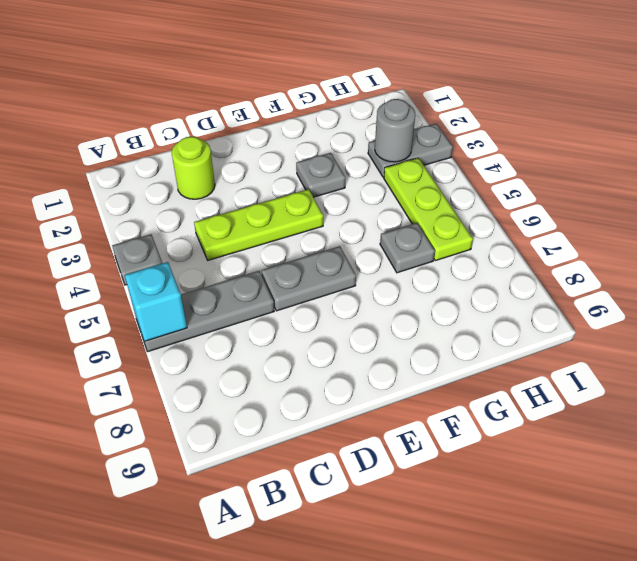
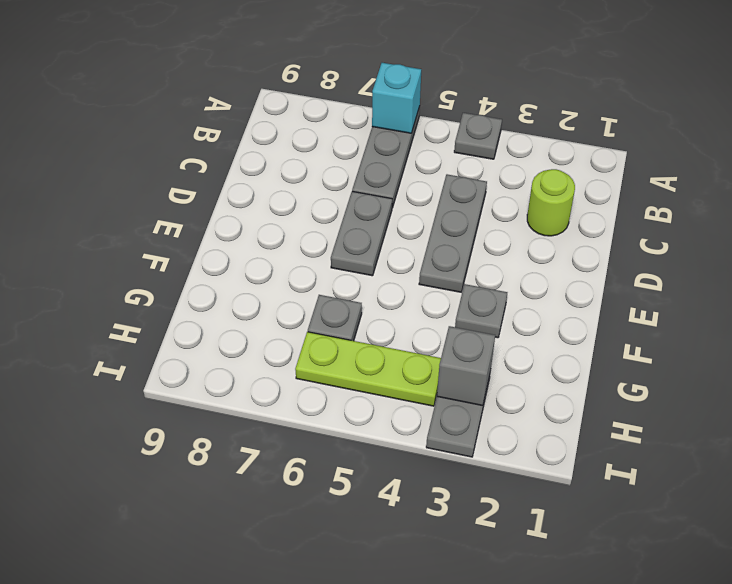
lime plate C4:E4 level 1 -> grey plate C4:E4 level 1
grey round brick H3 level 2 -> grey brick H3 level 2

